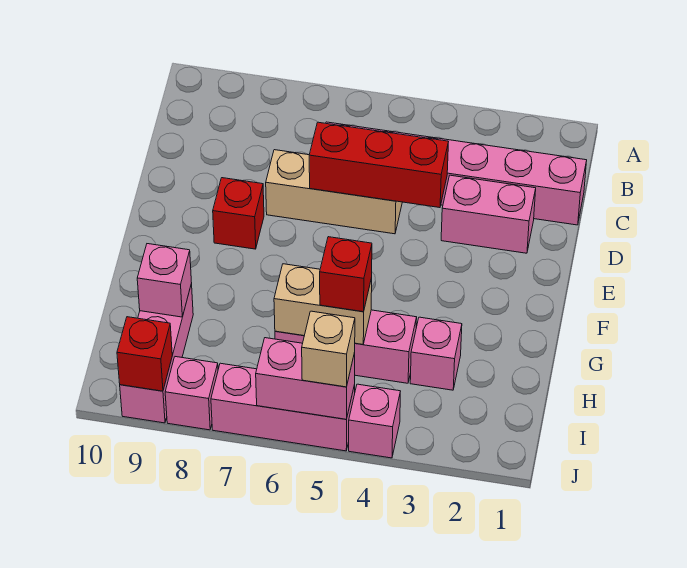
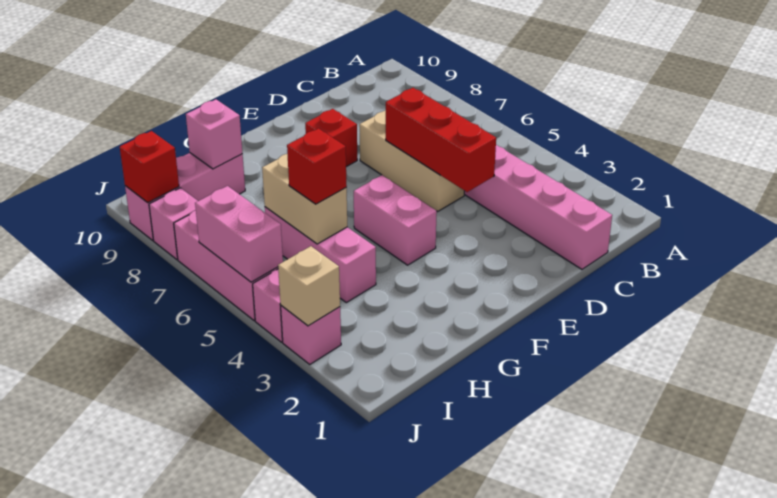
pink brick D2:D3 level 1 -> pink brick F4:F5 level 1
pink brick H3 level 1 -> pink brick J3 level 1
tan brick J5 level 3 -> tan brick J3 level 2

